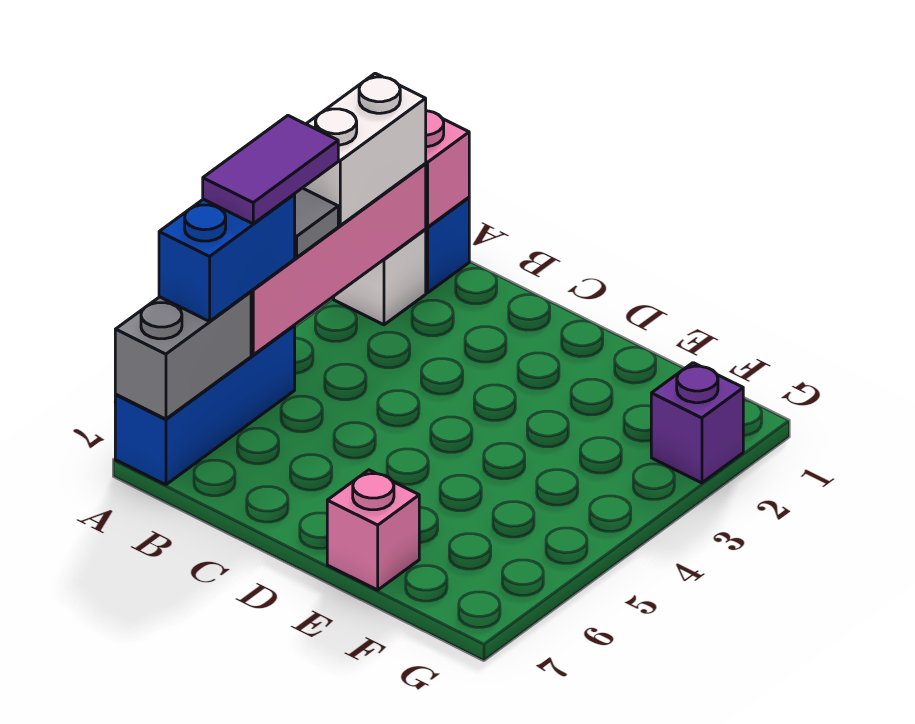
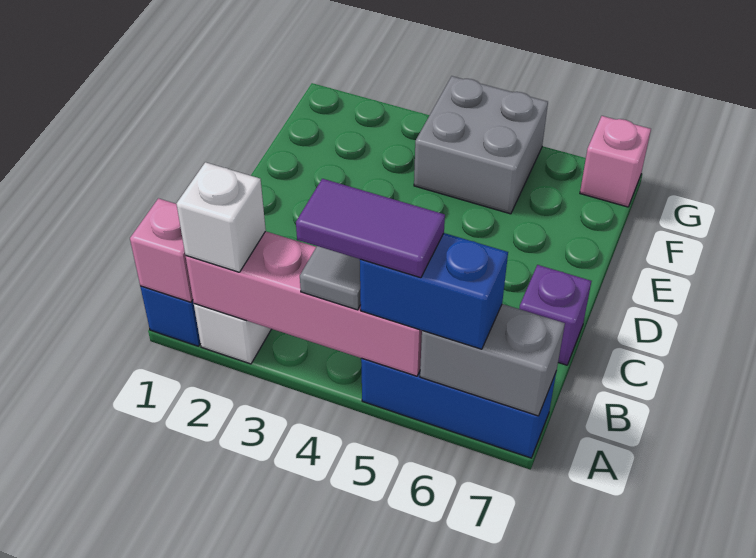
white brick A2:A3 level 3 -> white brick A2 level 3
pink brick E7 level 1 -> pink brick G7 level 1
none -> grey brick F4:G5 level 1
purple brick G2 level 1 -> purple brick C7 level 1

